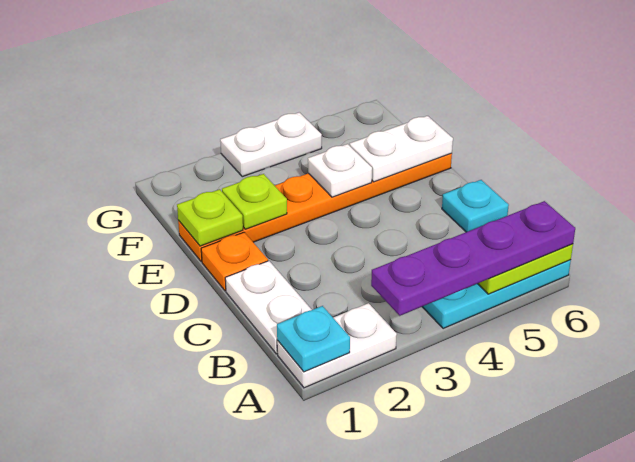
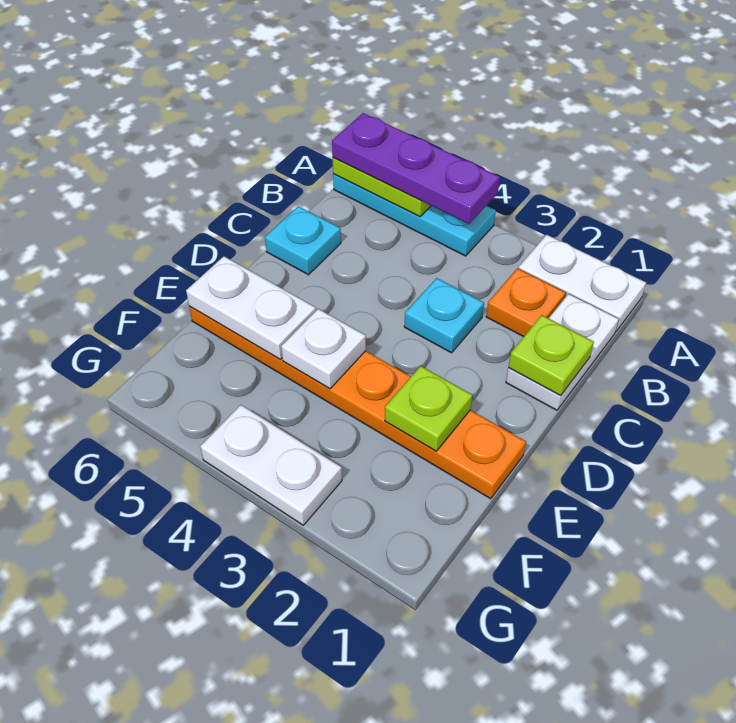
cyan plate A1 level 2 -> cyan plate C3 level 1
purple plate A3:A6 level 3 -> purple plate A4:A6 level 3
orange plate D1 level 1 -> orange plate B2 level 1
lime plate E1 level 2 -> lime plate C1 level 2

